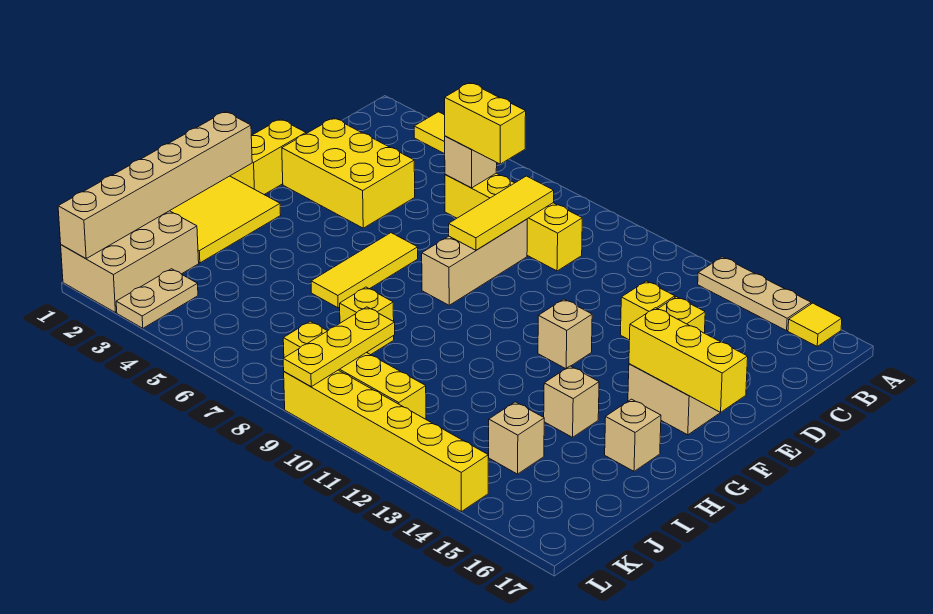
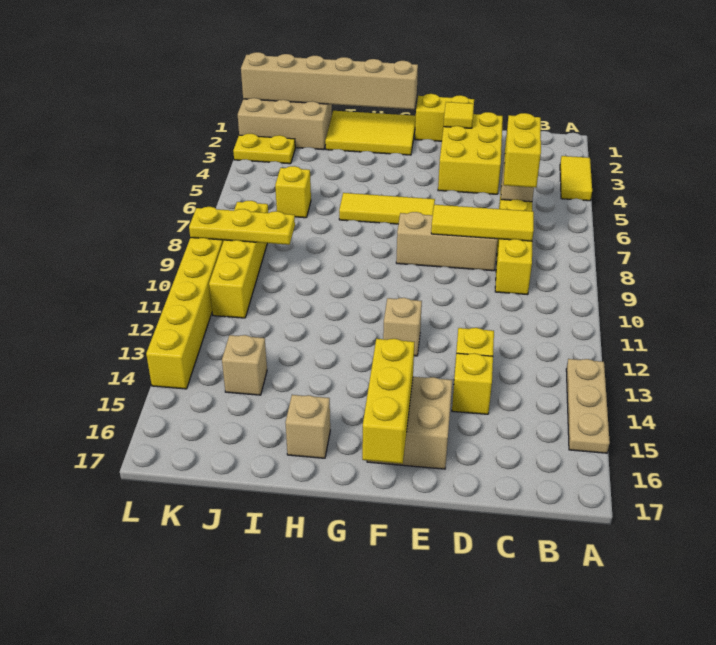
yellow tile A16 level 1 -> yellow tile E2 level 2
tan brick H14 level 1 -> none
yellow brick I8 level 1 -> yellow brick J6 level 1
tan plate K3:L3 level 1 -> yellow plate K3:L3 level 1

